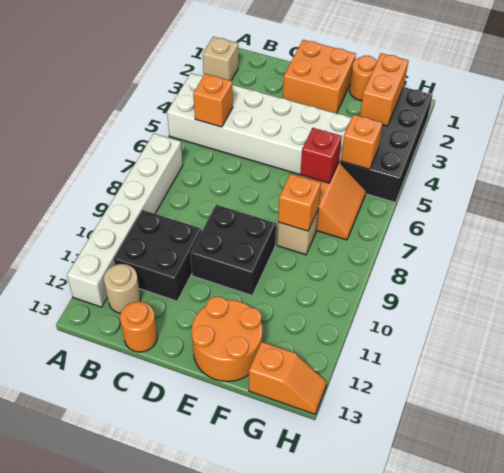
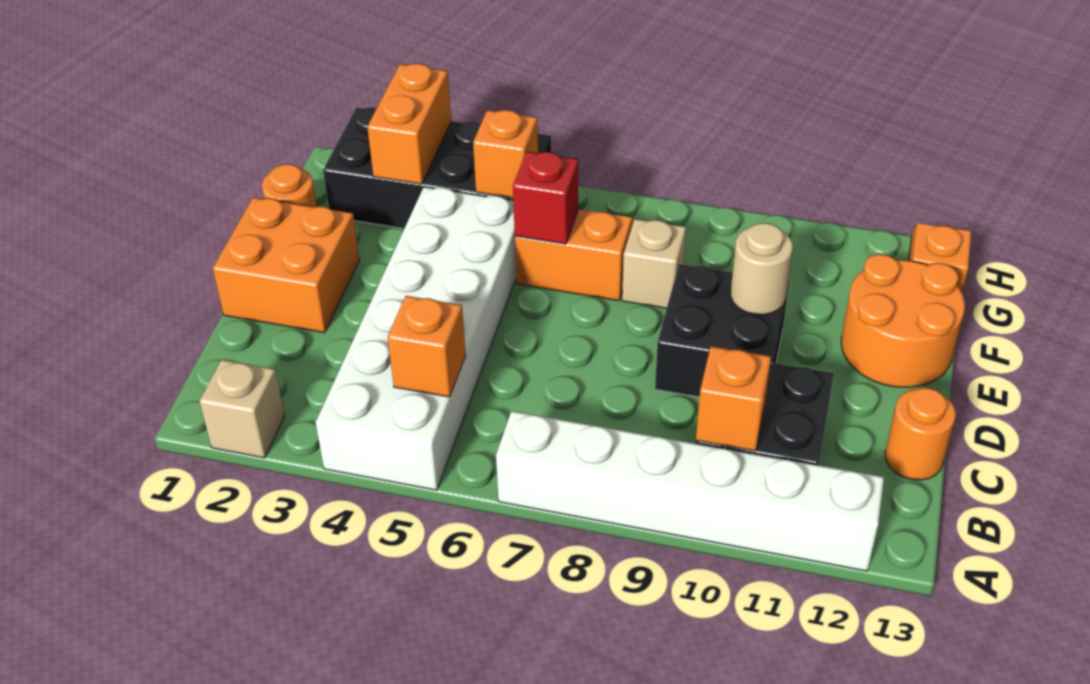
tan round brick B12 level 1 -> tan round brick E10 level 2
orange brick F8 level 2 -> orange brick B10 level 2
orange brick G2:G3 level 2 -> orange brick G3:H3 level 2

